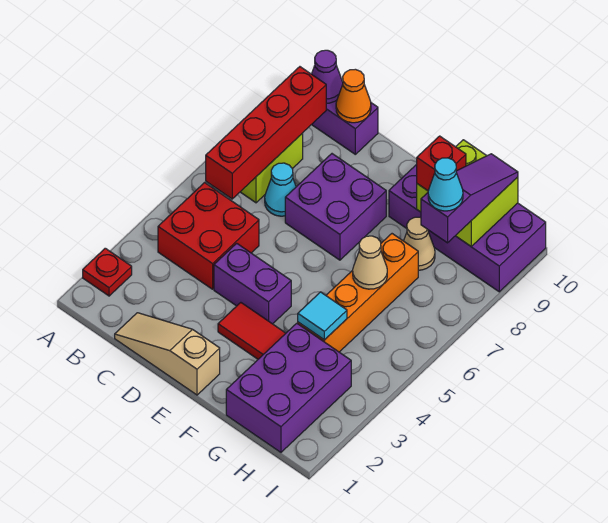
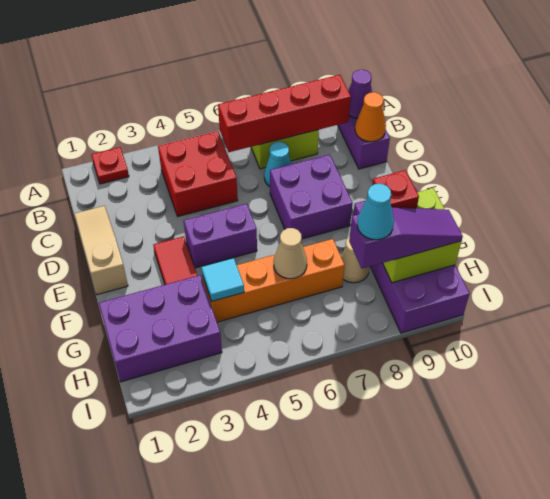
purple brick D4:E4 level 1 -> purple brick E4:E5 level 1

